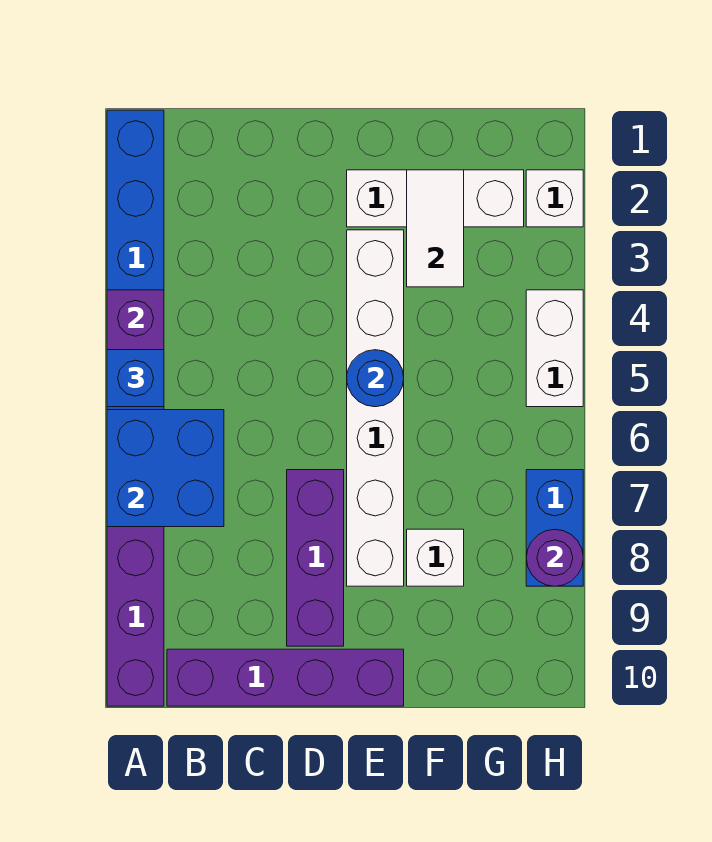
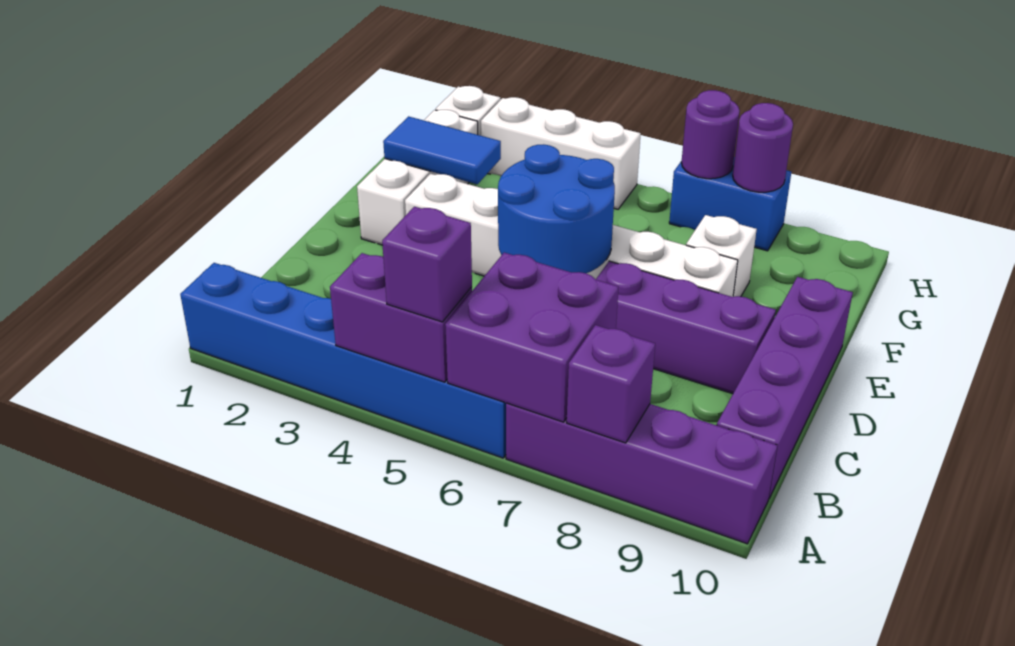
blue brick A5 level 3 -> purple brick A5 level 3
blue brick A6:B7 level 2 -> purple brick A6:B7 level 2
none -> purple brick A8 level 2
blue round brick E5 level 2 -> blue round brick D5:E6 level 2
white tile F2:F3 level 2 -> blue tile F2:F3 level 2
white brick H4:H5 level 1 -> white brick H3:H5 level 1
none -> purple round brick H7 level 2

